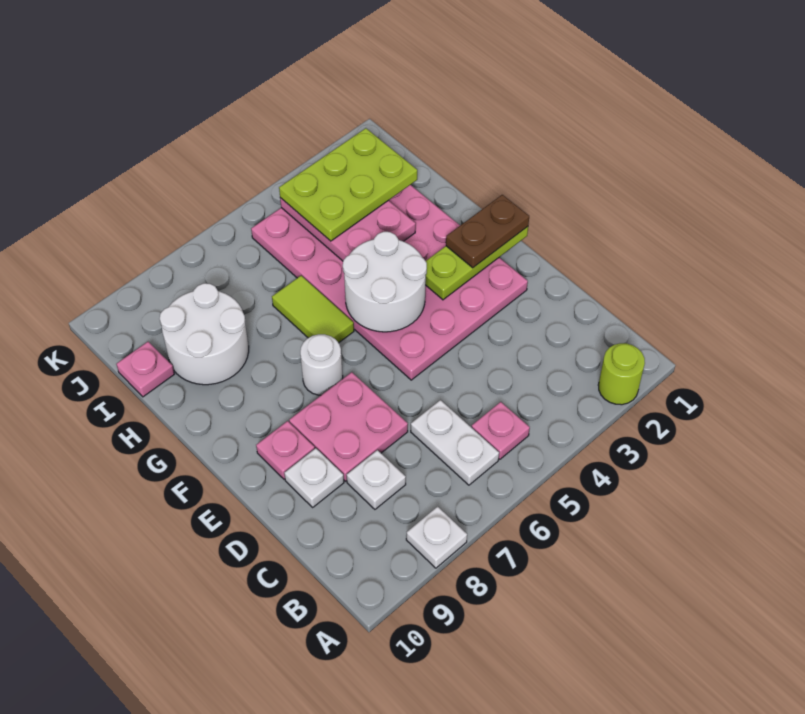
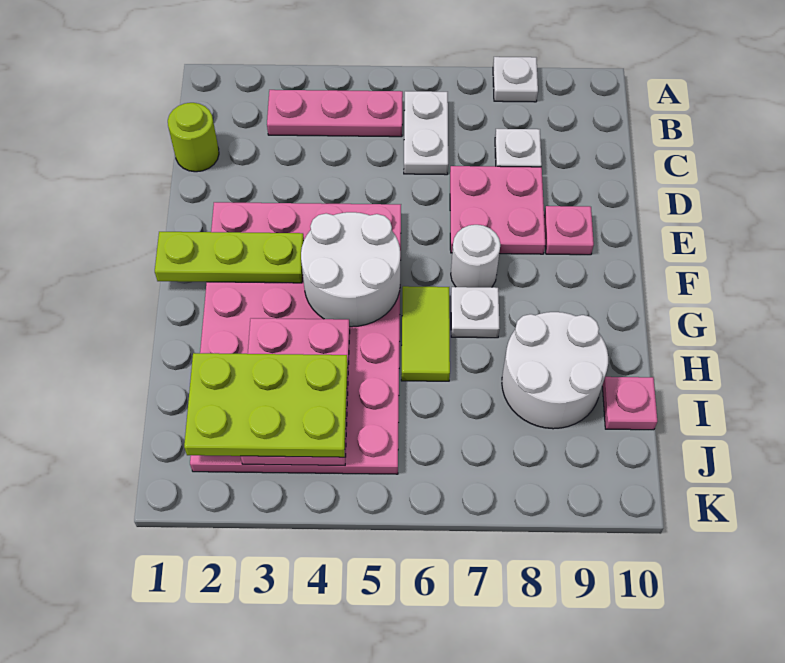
lime round brick A2 level 1 -> lime round brick C1 level 1
pink plate B5 level 1 -> pink plate B3:B5 level 1
white plate D9 level 1 -> white plate G7 level 1
brown plate F1:F2 level 3 -> none

